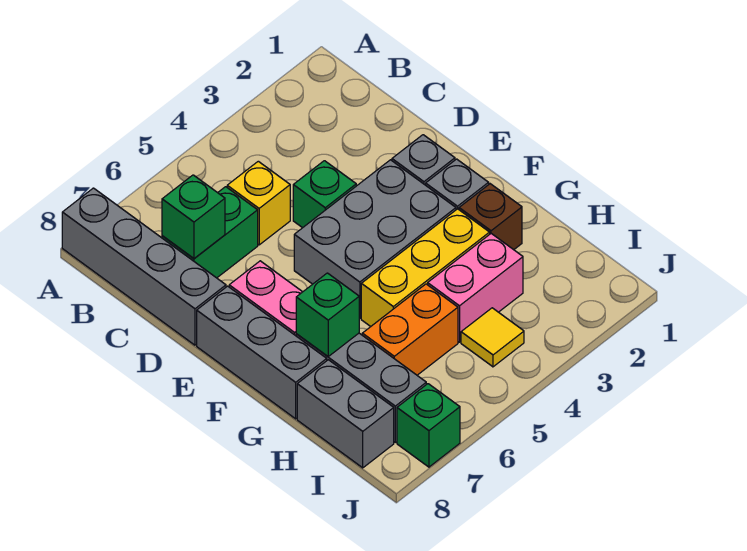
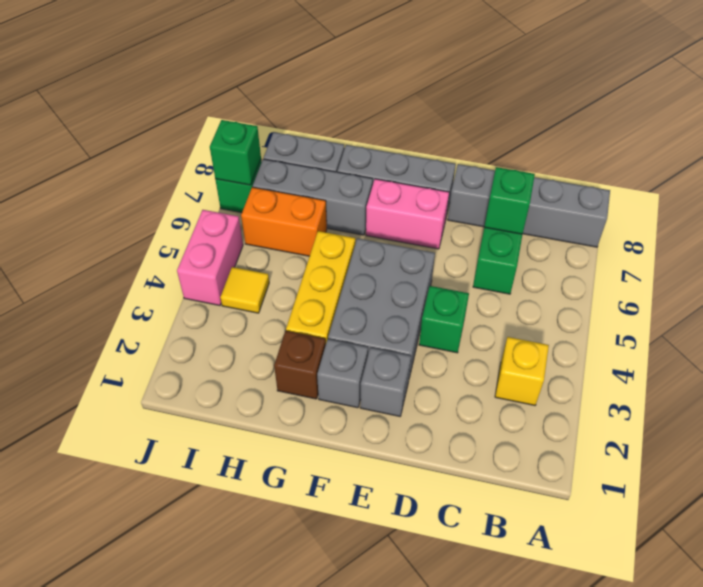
yellow brick C5 level 1 -> yellow brick B3 level 1
green brick G7 level 2 -> green brick J7 level 2
pink brick H3:H4 level 1 -> pink brick J4:J5 level 1
orange brick H5:H6 level 1 -> orange brick H6:I6 level 1

